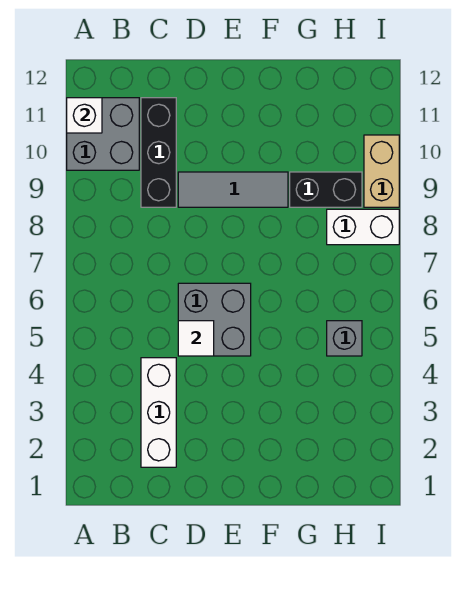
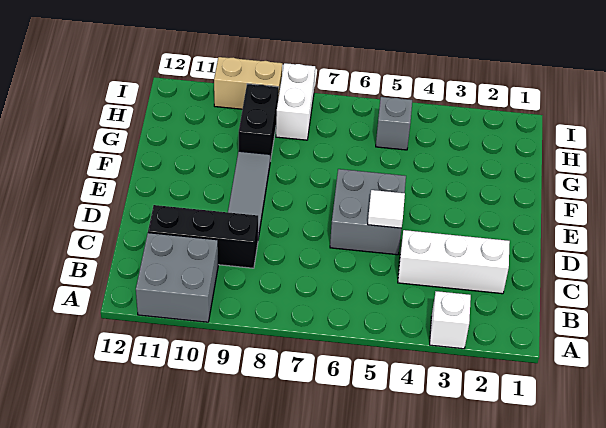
white brick A11 level 2 -> white brick A3 level 1

